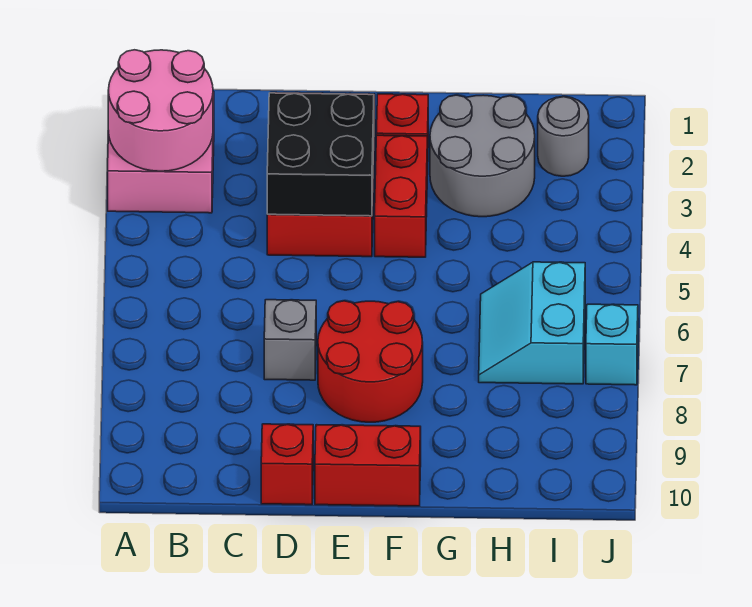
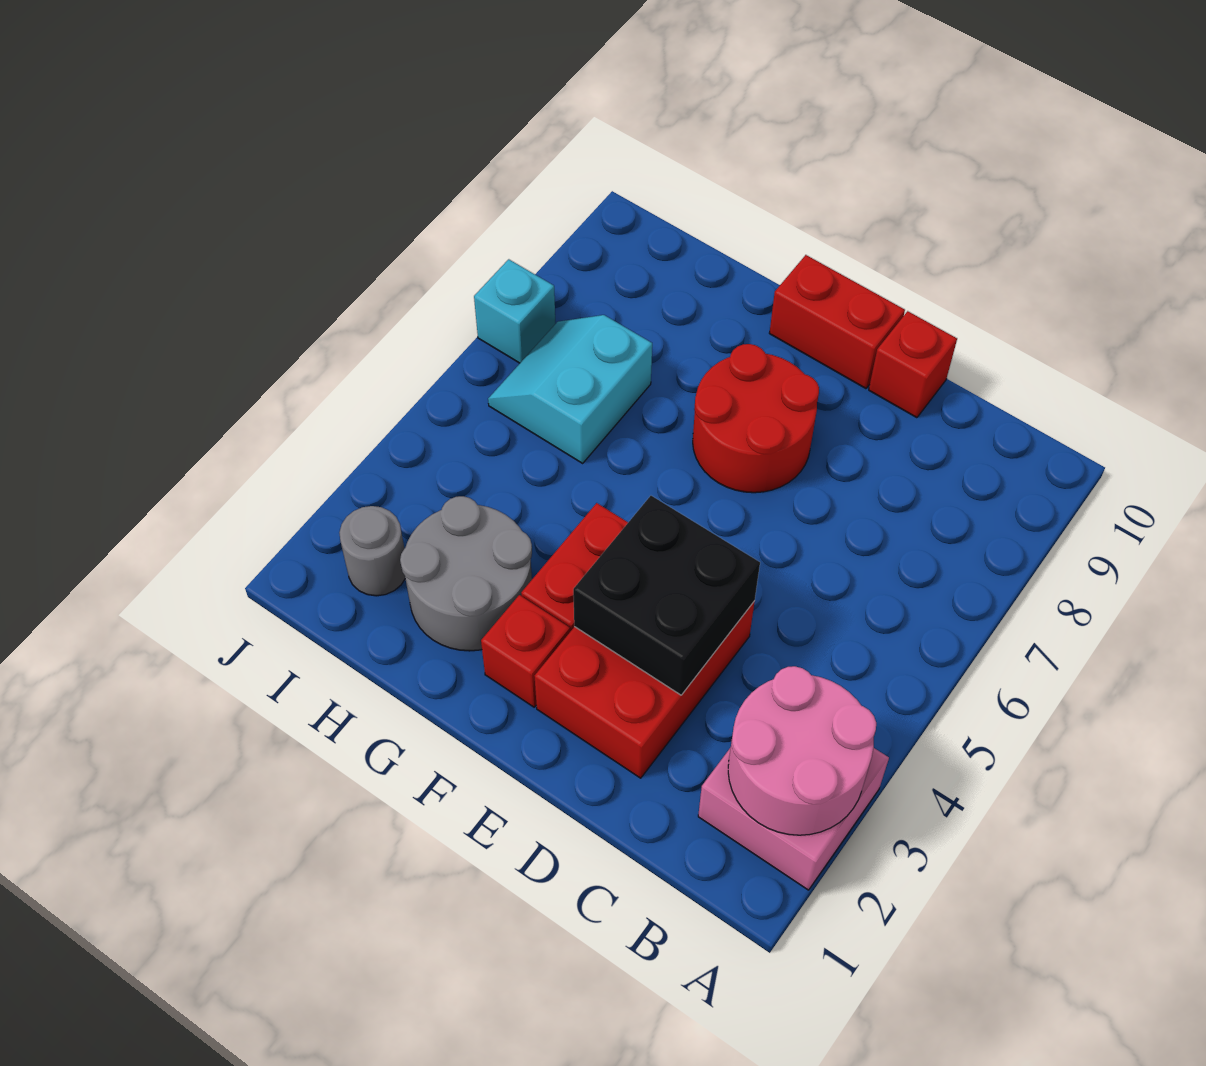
grey brick D7 level 1 -> none
cyan slope H6:I7 level 1 top I -> cyan slope H6:I7 level 1 top H

